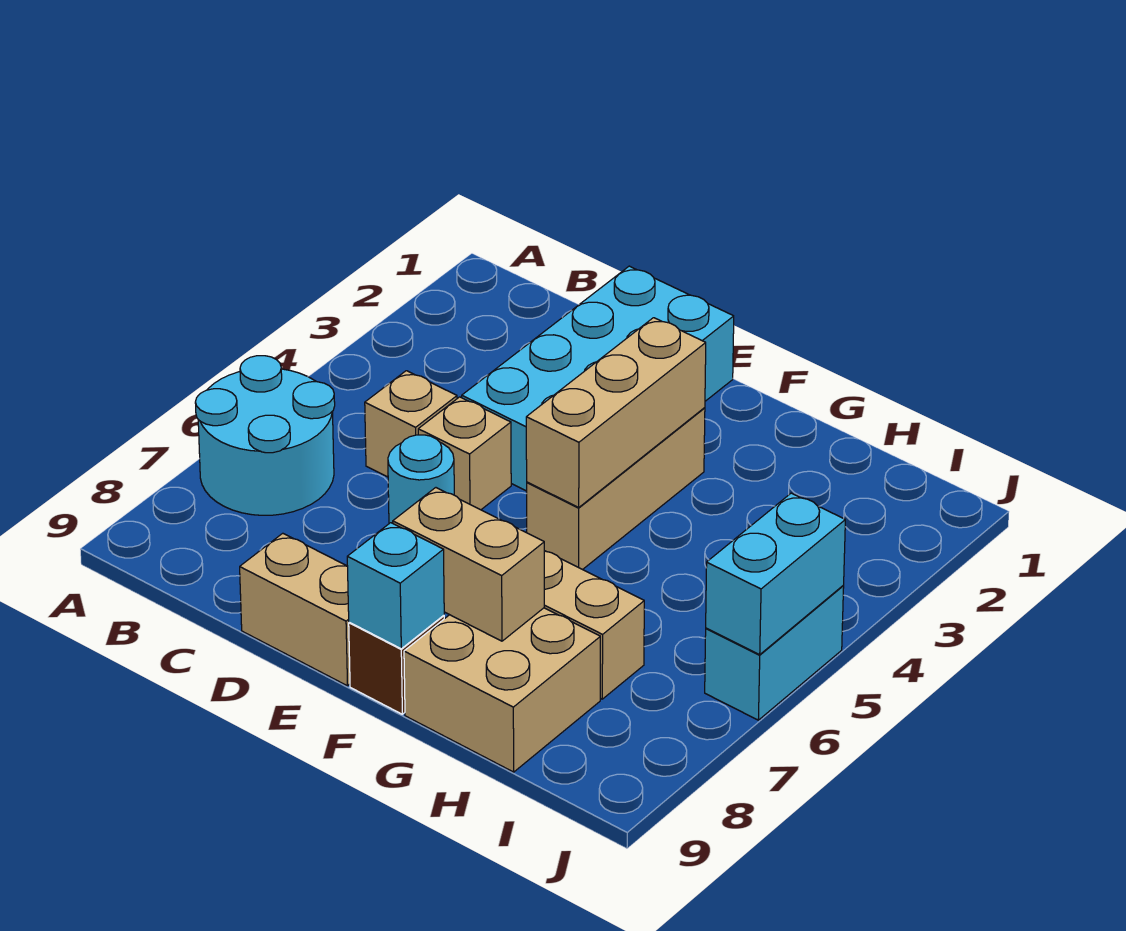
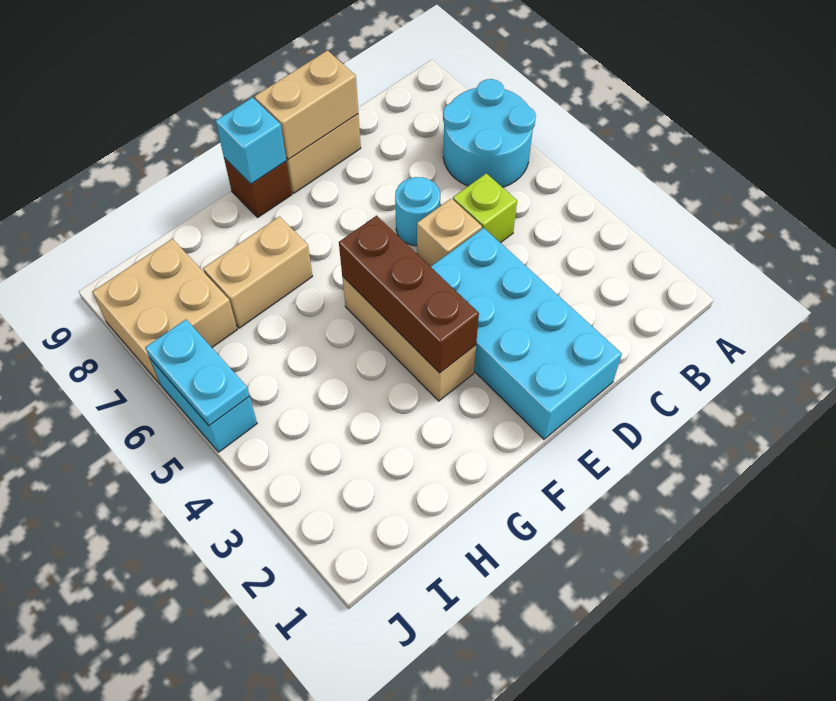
tan brick C5 level 1 -> lime brick C5 level 1
tan brick F3:F5 level 2 -> brown brick F3:F5 level 2
tan brick F8:G8 level 2 -> tan brick D9:E9 level 2
tan brick G8:H9 level 1 -> tan brick I7:J8 level 1
cyan brick J5:J6 level 2 -> cyan plate J5:J6 level 2

